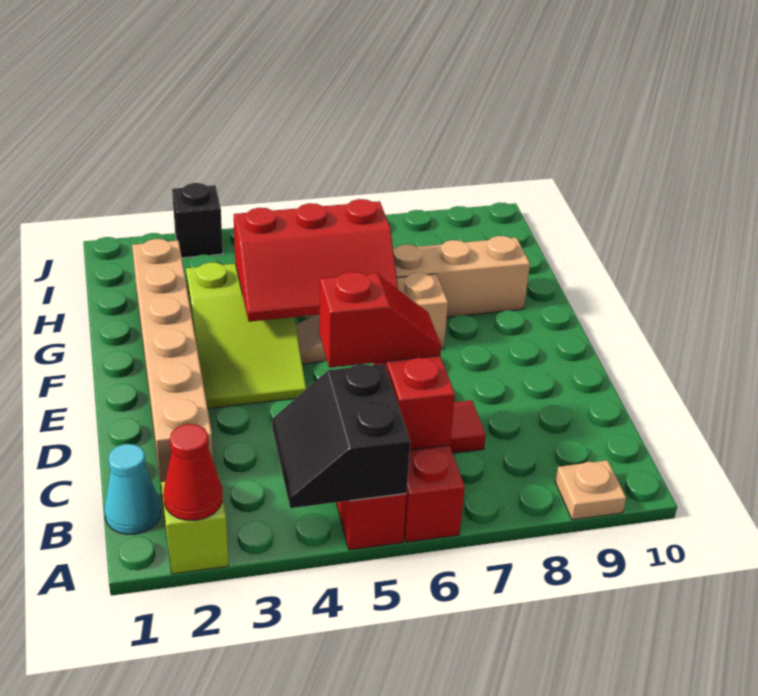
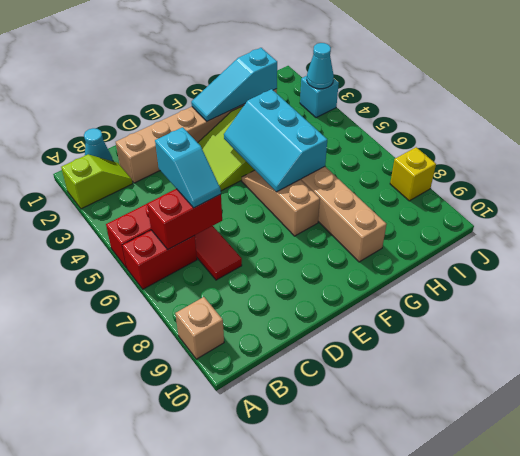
red cone A2 level 2 -> none
black slope A4:B5 level 2 top 5 -> none
tan plate A9 level 1 -> tan brick A9 level 1
red slope C5:C6 level 3 top 5 -> cyan slope C5:C6 level 3 top 5
none -> cyan slope F2:H2 level 2 top H
red slope F4:G6 level 2 top G -> cyan slope F4:G6 level 2 top G
black brick J3 level 1 -> cyan brick J3 level 1
none -> cyan cone J3 level 2
none -> yellow brick J8 level 1

